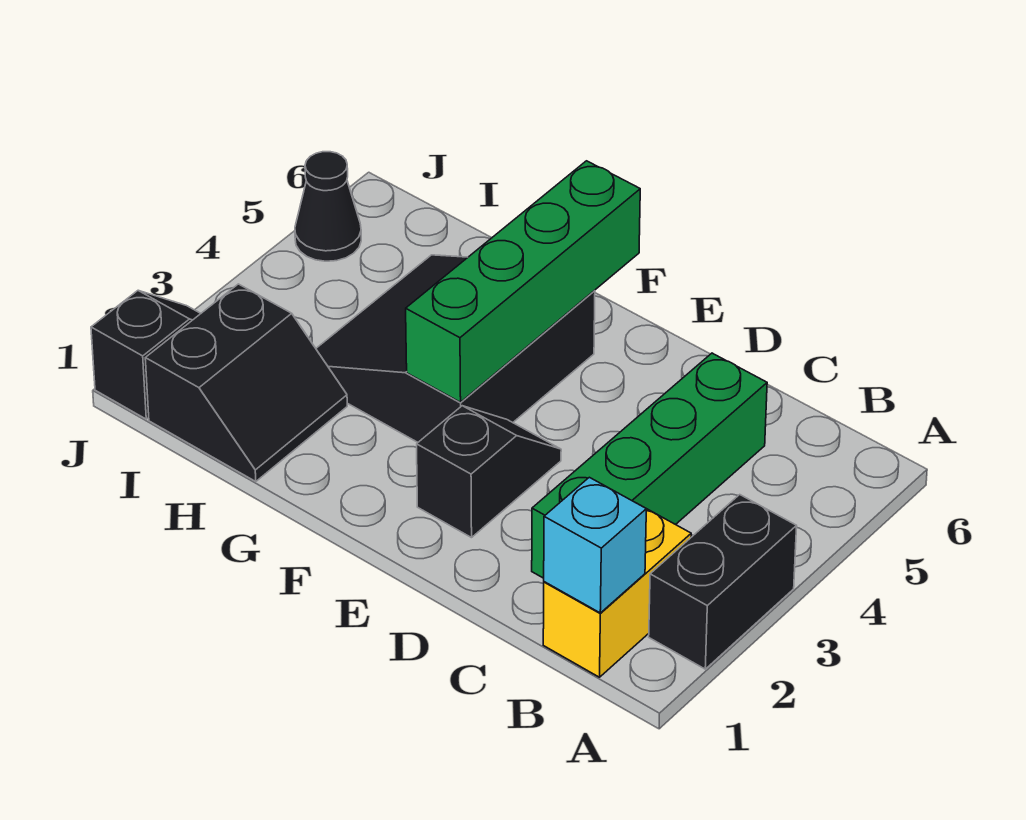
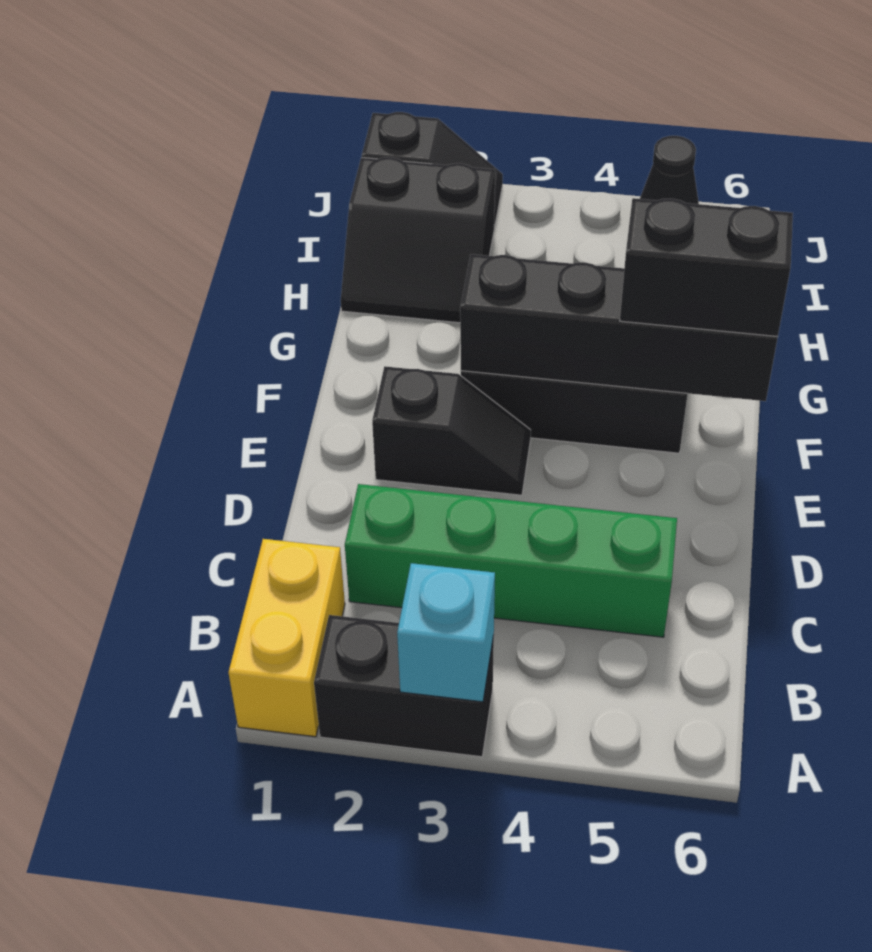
yellow brick B1:B2 level 1 -> yellow brick A1:B1 level 1
cyan brick B1 level 2 -> cyan brick A3 level 2
green brick F3:F6 level 2 -> black brick F3:F6 level 2
none -> black brick F5:F6 level 3

